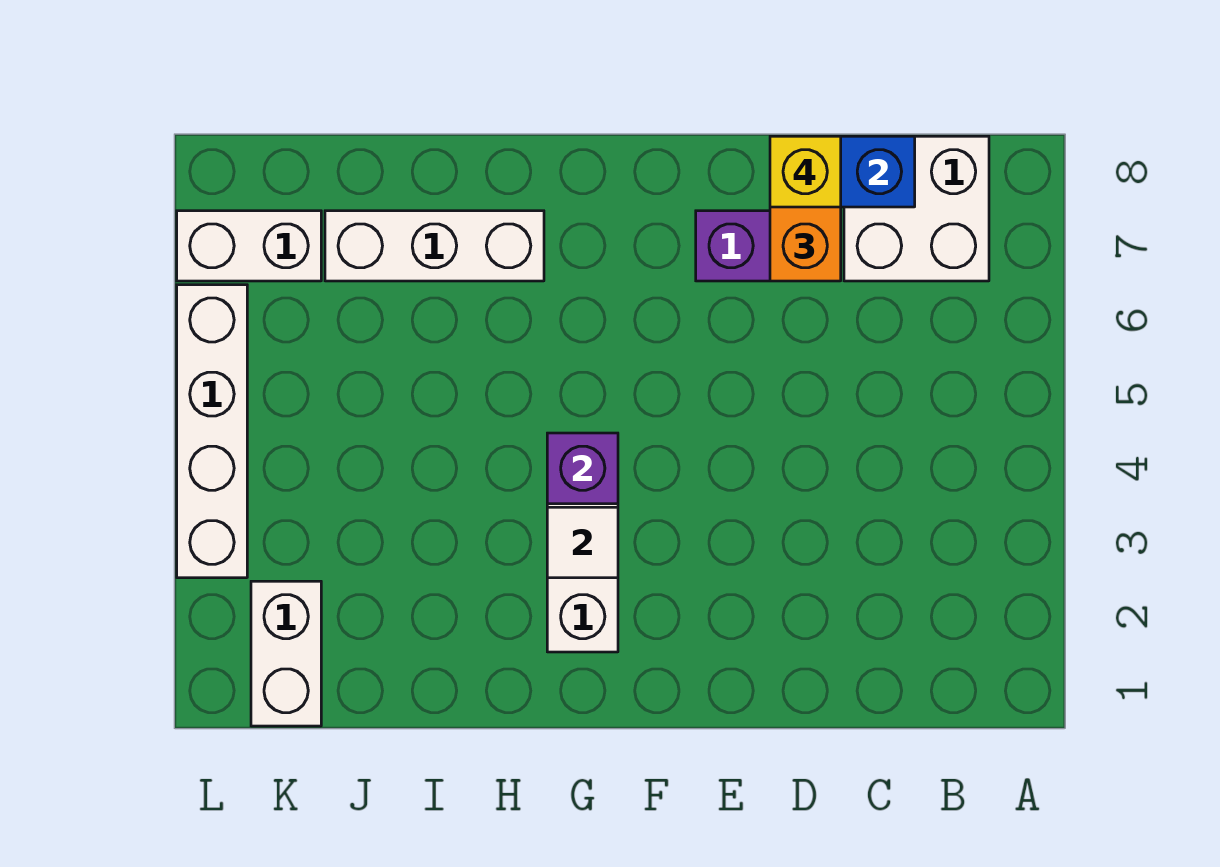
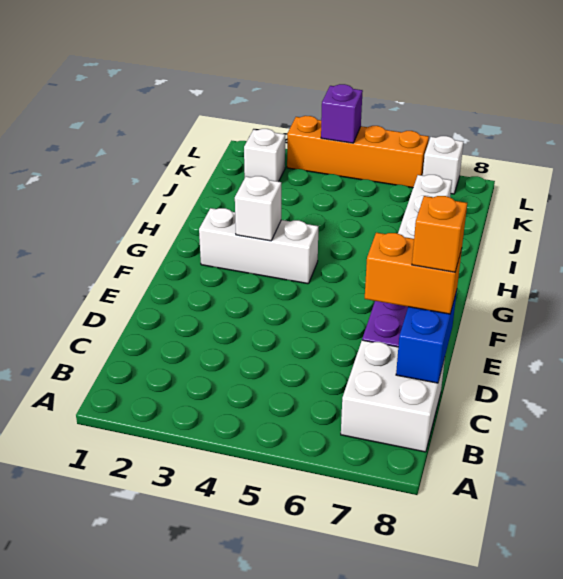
yellow brick D8 level 4 -> orange brick D8 level 4
white tile G3 level 2 -> white brick G3 level 2
purple brick G4 level 2 -> purple brick L4 level 2
white brick K1:K2 level 1 -> white brick K2 level 1
white brick K7:L7 level 1 -> white brick L7 level 1
white brick L3:L6 level 1 -> orange brick L3:L6 level 1

